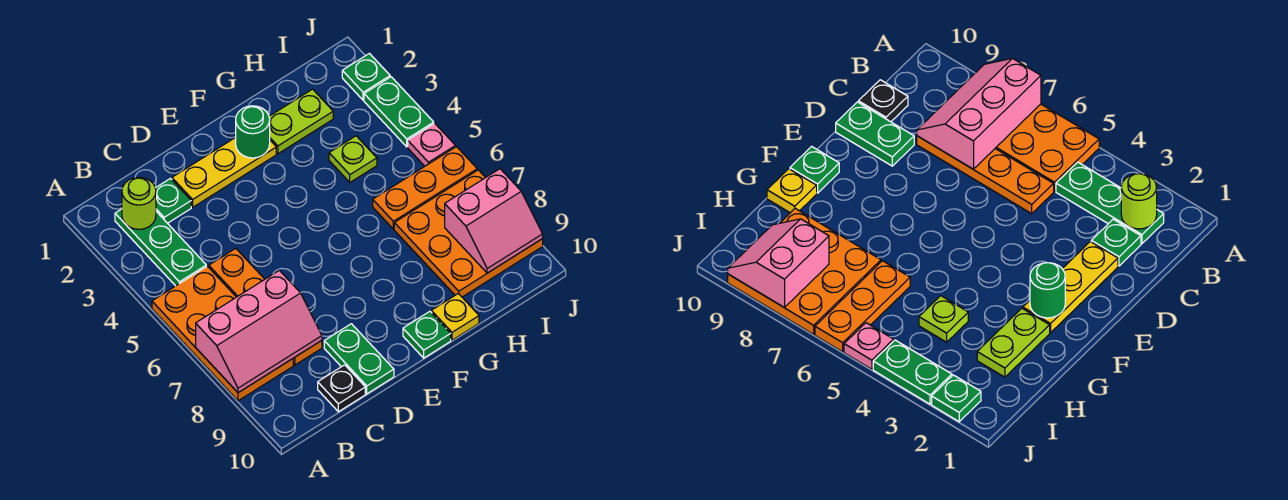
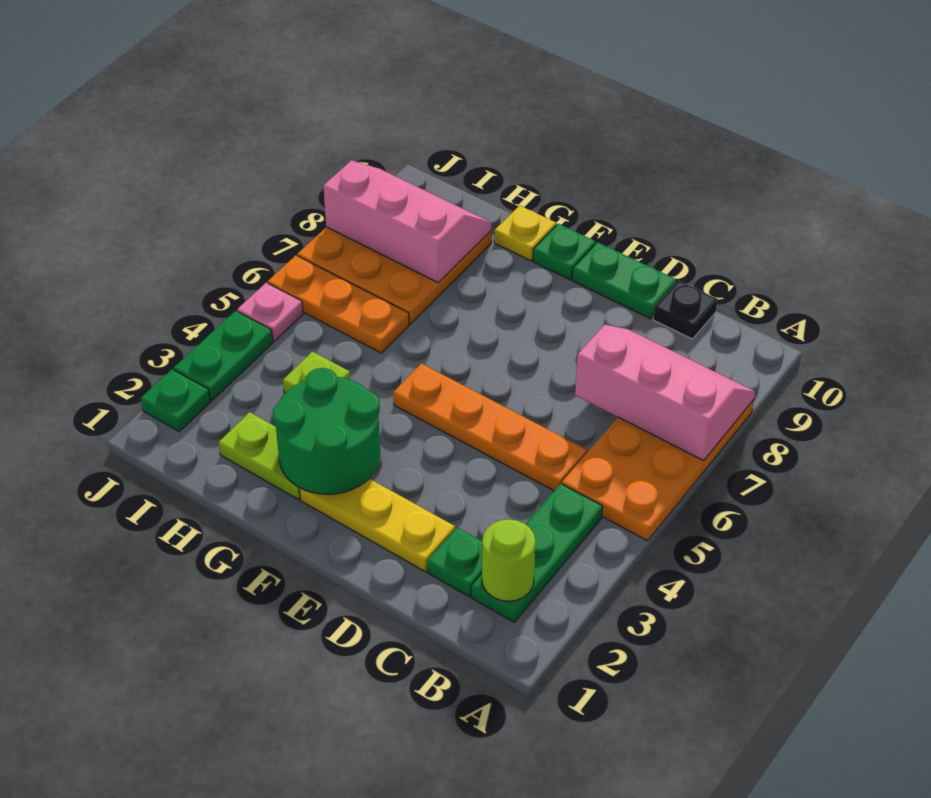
orange plate C5:C8 level 1 -> orange plate C5:F5 level 1
green plate D9:D10 level 1 -> green plate D10:E10 level 1
green round brick F2 level 2 -> green round brick F2:G3 level 2
pink slope I8:J9 level 2 top 8 -> pink slope H8:J9 level 2 top 8

